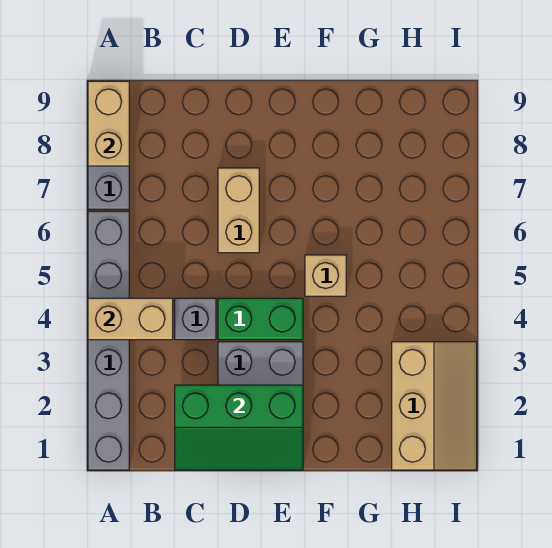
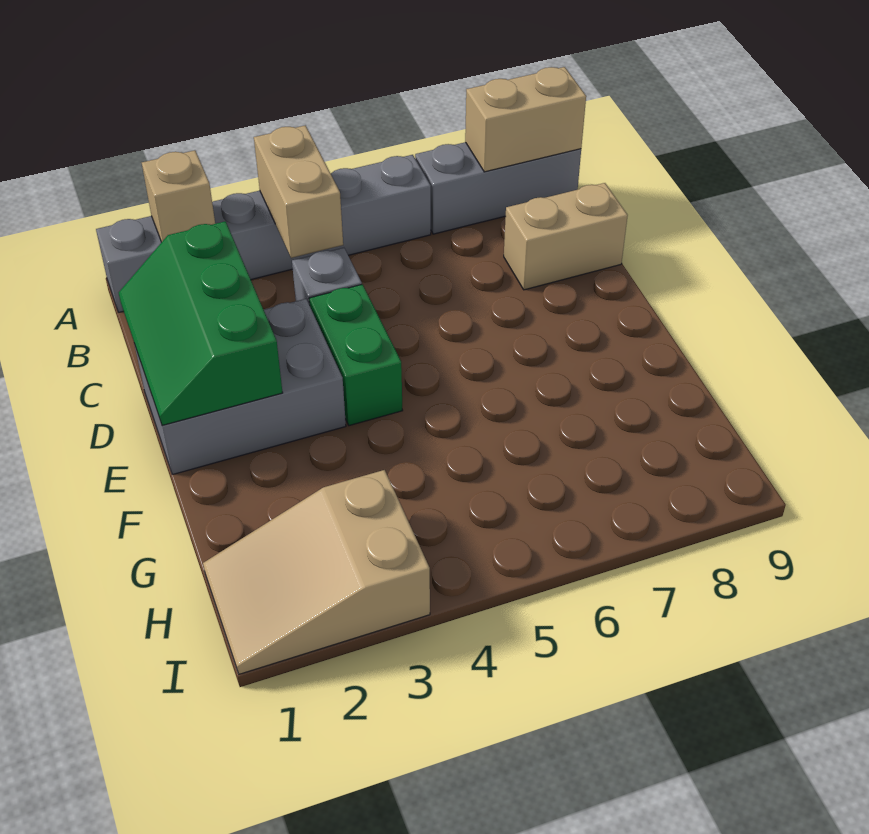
tan brick D6:D7 level 1 -> tan brick C8:C9 level 1
tan brick F5 level 1 -> tan brick A2 level 2
tan slope H1:I3 level 1 top H -> tan slope H1:I3 level 1 top 3

